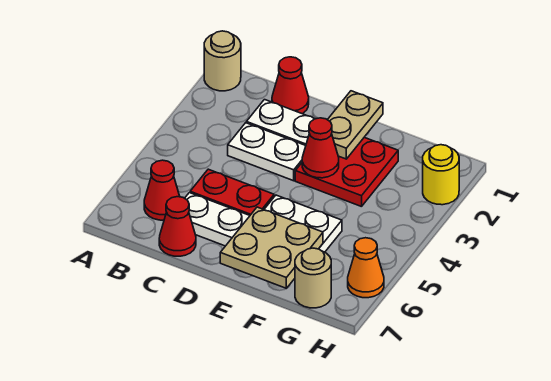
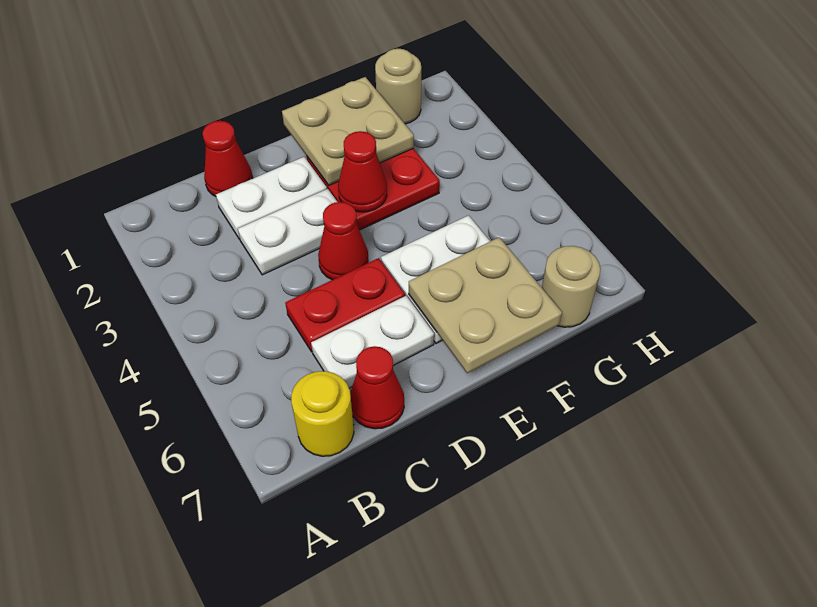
tan round brick A1 level 1 -> tan round brick G1 level 1
red cone B6 level 1 -> red cone D4 level 1
tan plate E1:E2 level 2 -> tan plate E1:F2 level 2
yellow round brick H2 level 1 -> yellow round brick B7 level 1
orange cone H6 level 1 -> none

